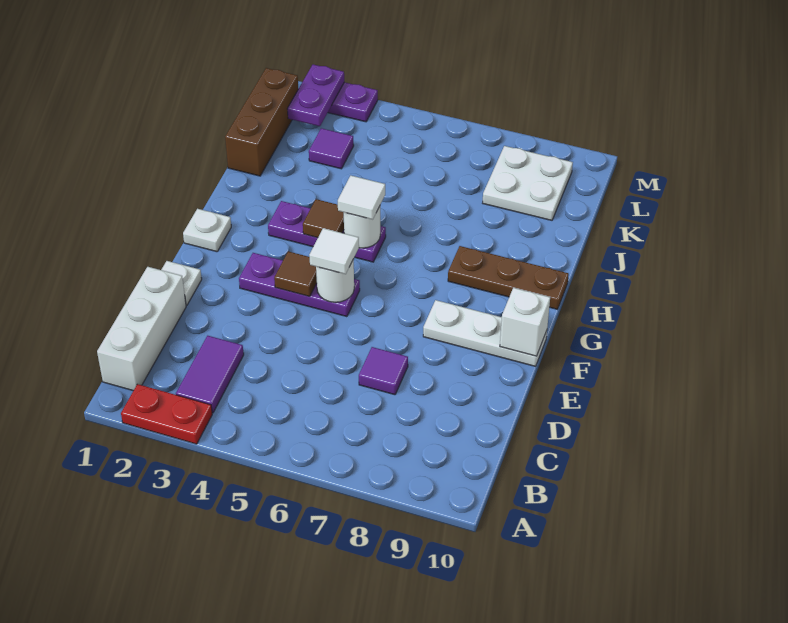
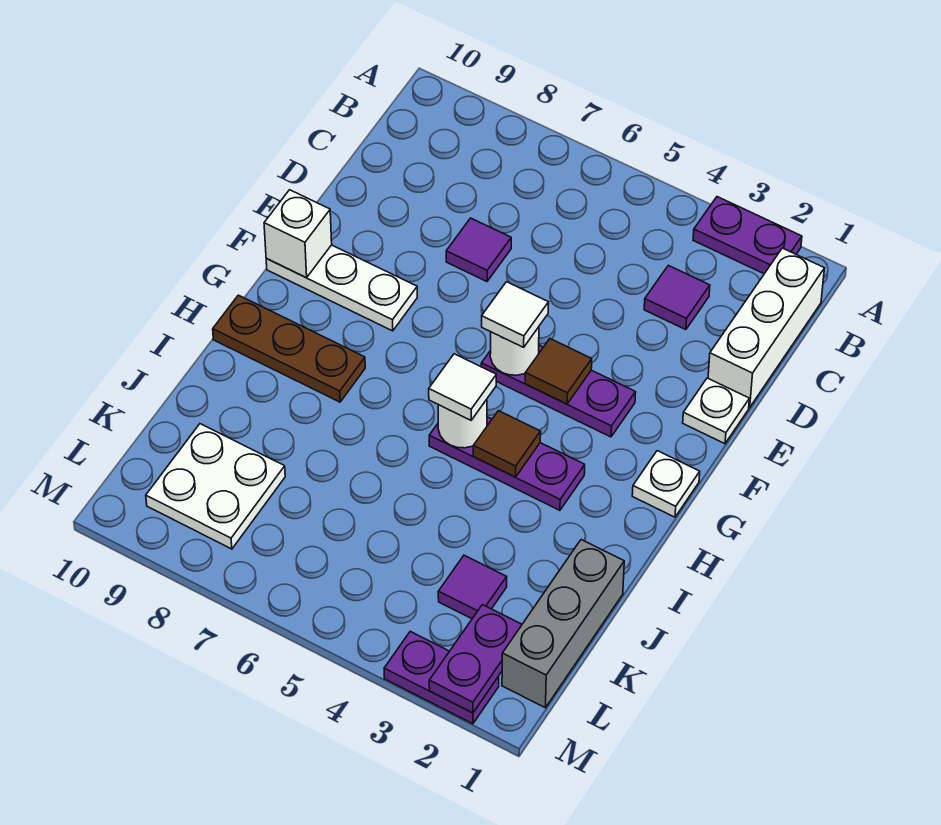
red plate A2:A3 level 1 -> purple plate A2:A3 level 1
purple tile B3:C3 level 1 -> purple tile C3 level 1
brown brick J1:L1 level 1 -> grey brick J1:L1 level 1

